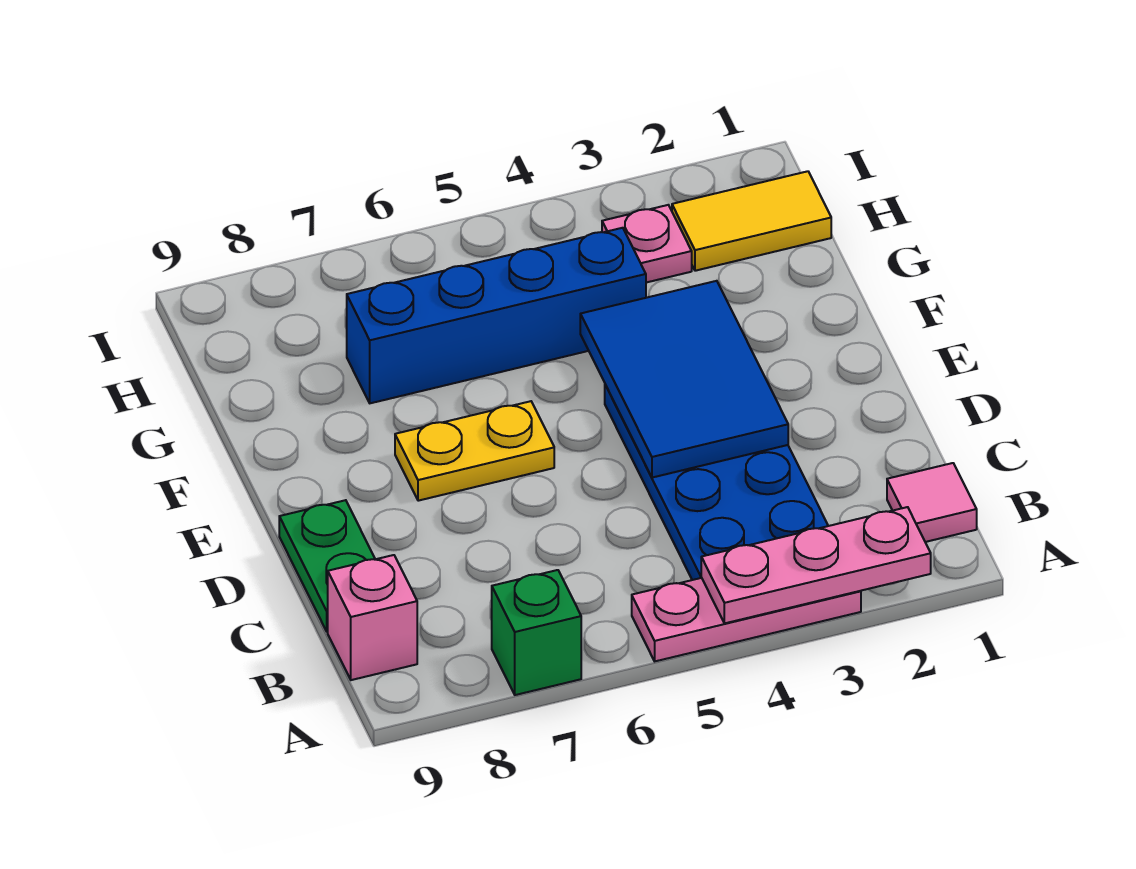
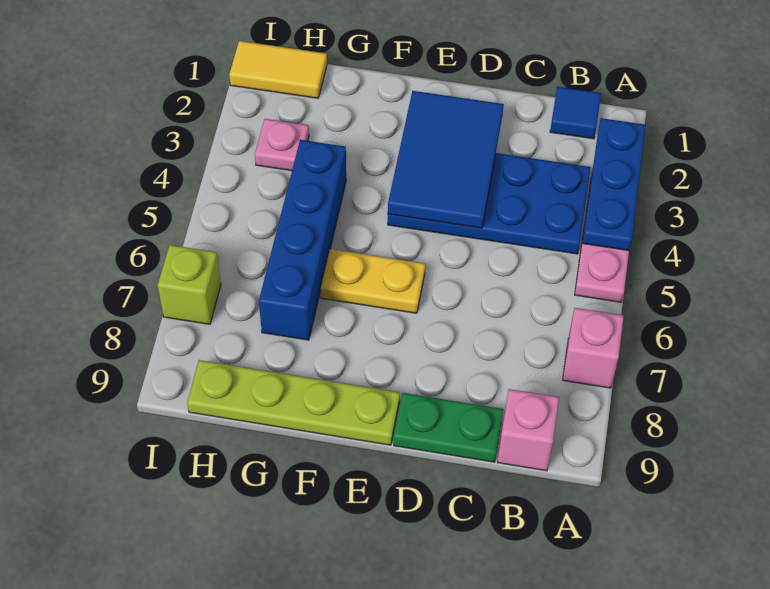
pink plate A2:A4 level 2 -> blue plate A2:A4 level 2
green brick A7 level 1 -> pink brick A7 level 1
pink tile B1 level 1 -> blue tile B1 level 1
blue tile D3:F4 level 2 -> blue tile D2:E4 level 2
yellow plate E6:E7 level 1 -> yellow plate E6:F6 level 1
none -> lime plate E9:H9 level 1
yellow tile H1:H2 level 1 -> yellow tile H1:I1 level 1
none -> lime brick I7 level 1

